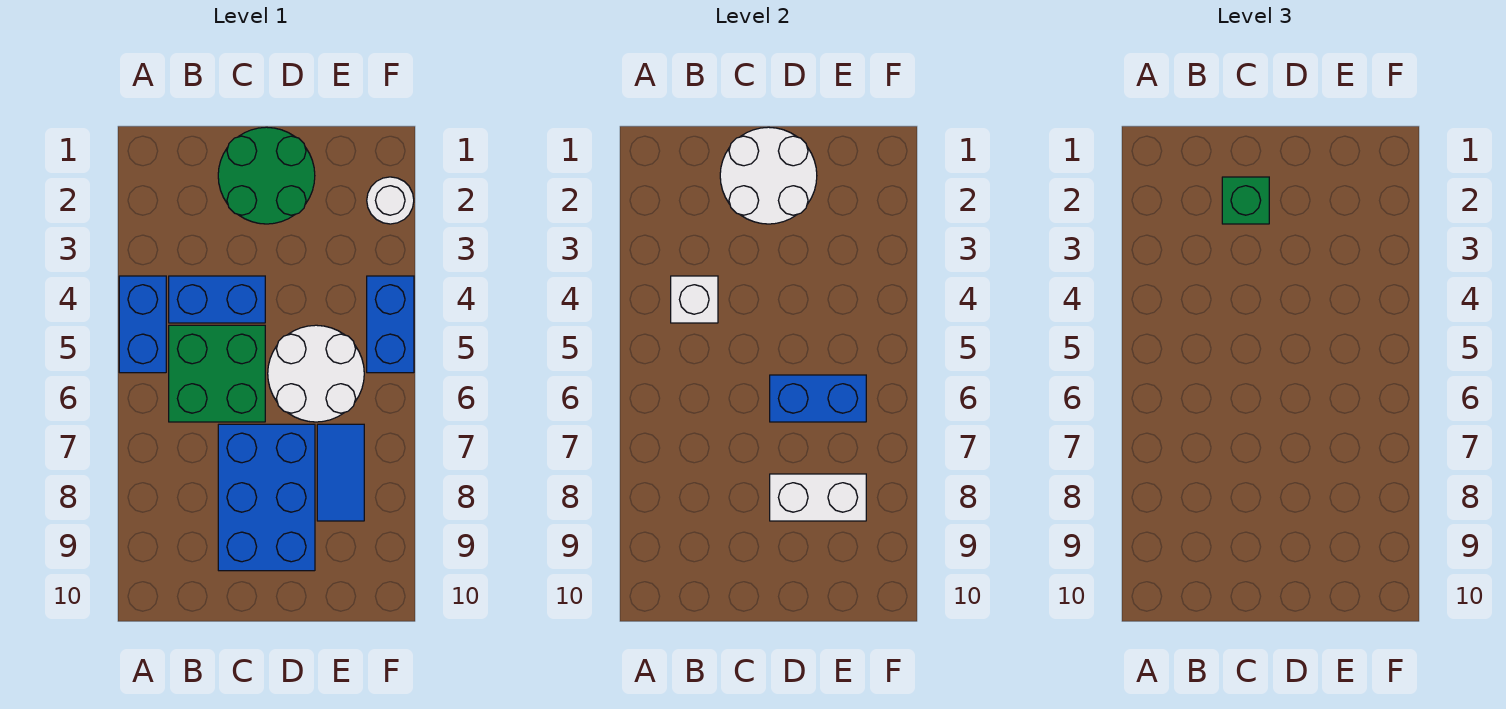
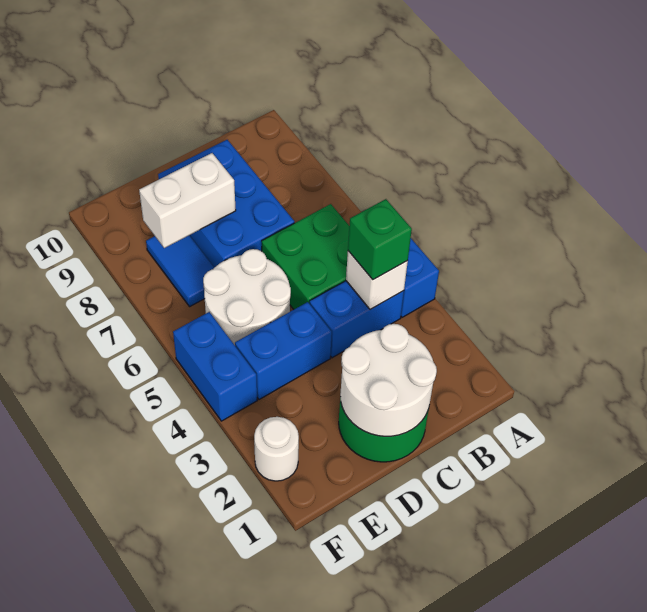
green brick C2 level 3 -> green brick B4 level 3
blue brick D6:E6 level 2 -> blue brick D4:E4 level 1

